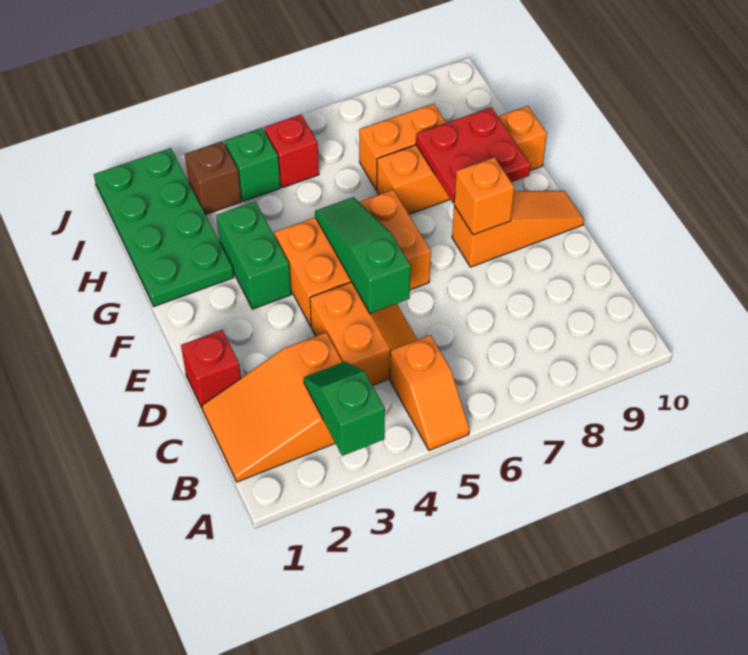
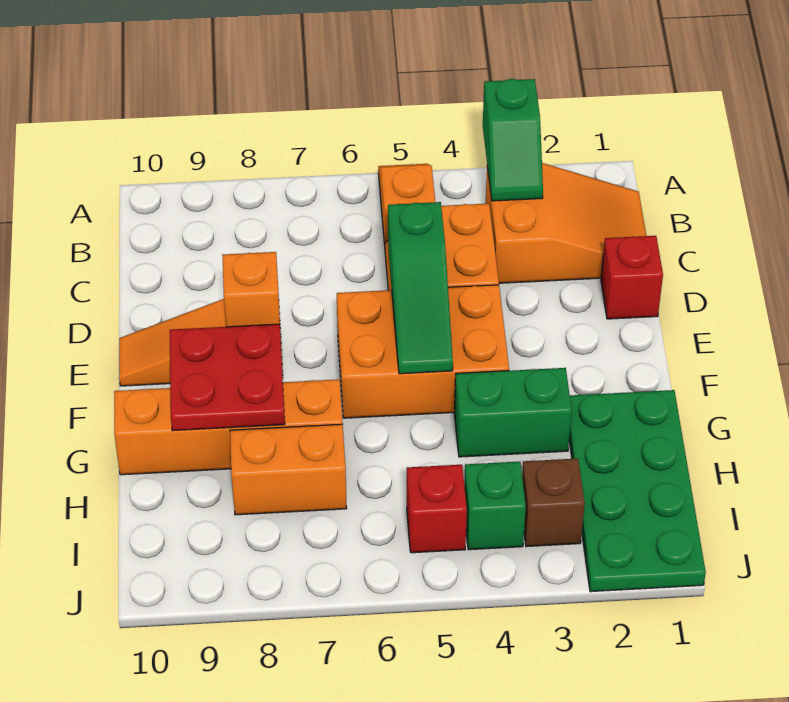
green brick F3:G3 level 1 -> green brick G3:G4 level 1

